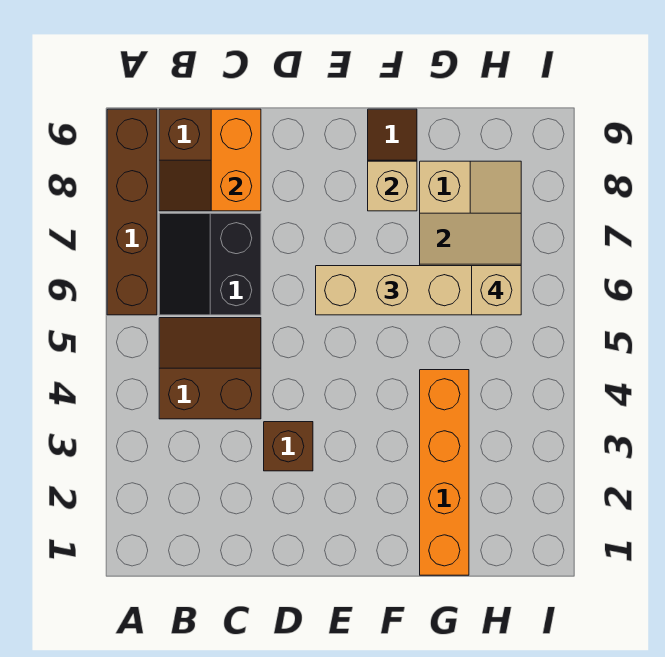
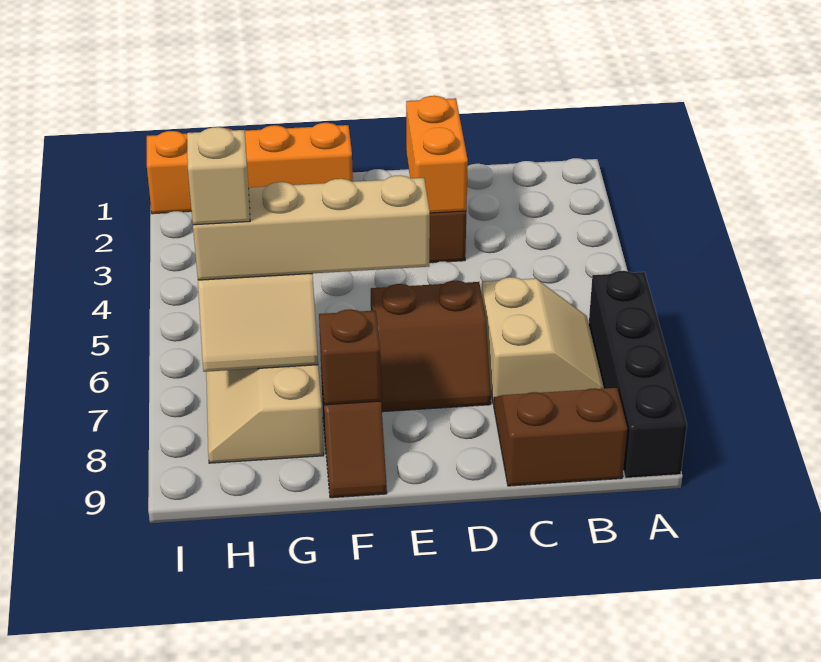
brown brick A6:A9 level 1 -> black brick A6:A9 level 1
brown slope B4:C5 level 1 top 4 -> brown slope D6:E7 level 1 top 6
black slope B6:C7 level 1 top C -> tan slope B6:C7 level 1 top C
orange brick C8:C9 level 2 -> orange brick D2:D3 level 2
tan brick F8 level 2 -> brown brick F8 level 2
orange brick G1:G4 level 1 -> orange brick F1:I1 level 1

